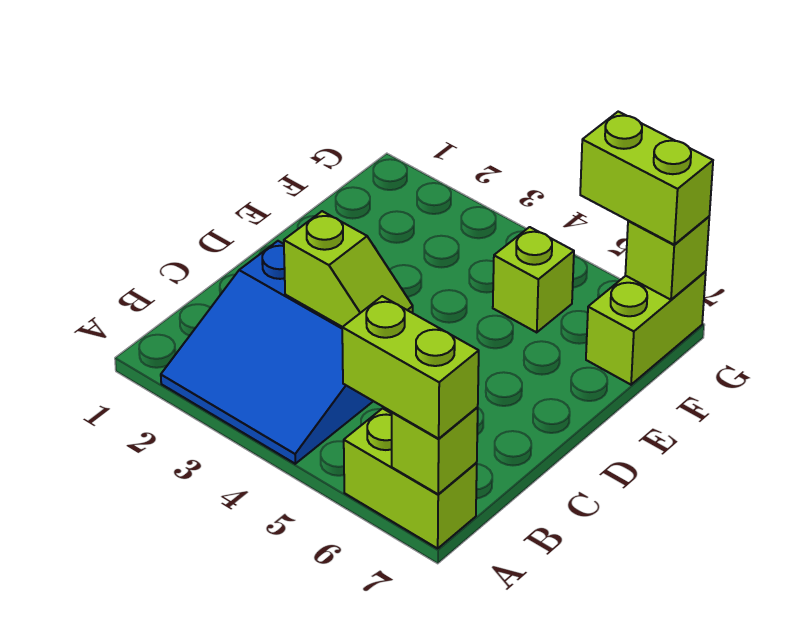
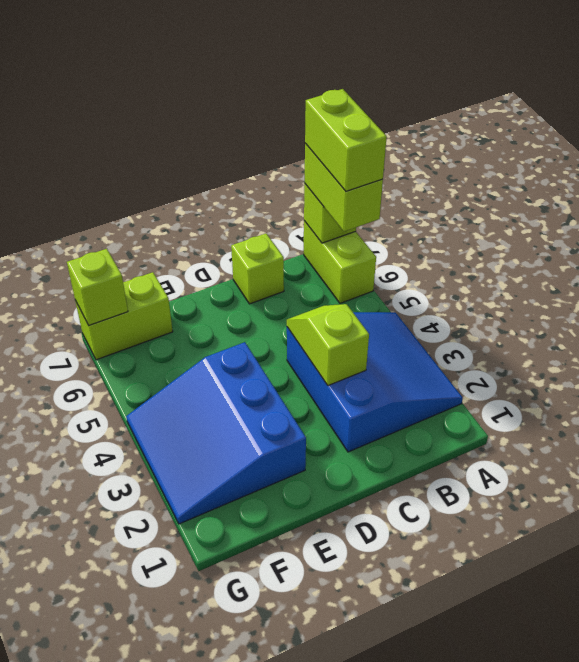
none -> blue slope E2:G4 level 1 top E
lime brick F5 level 1 -> lime brick C7 level 1
lime brick G6:G7 level 3 -> lime brick A6:A7 level 4

